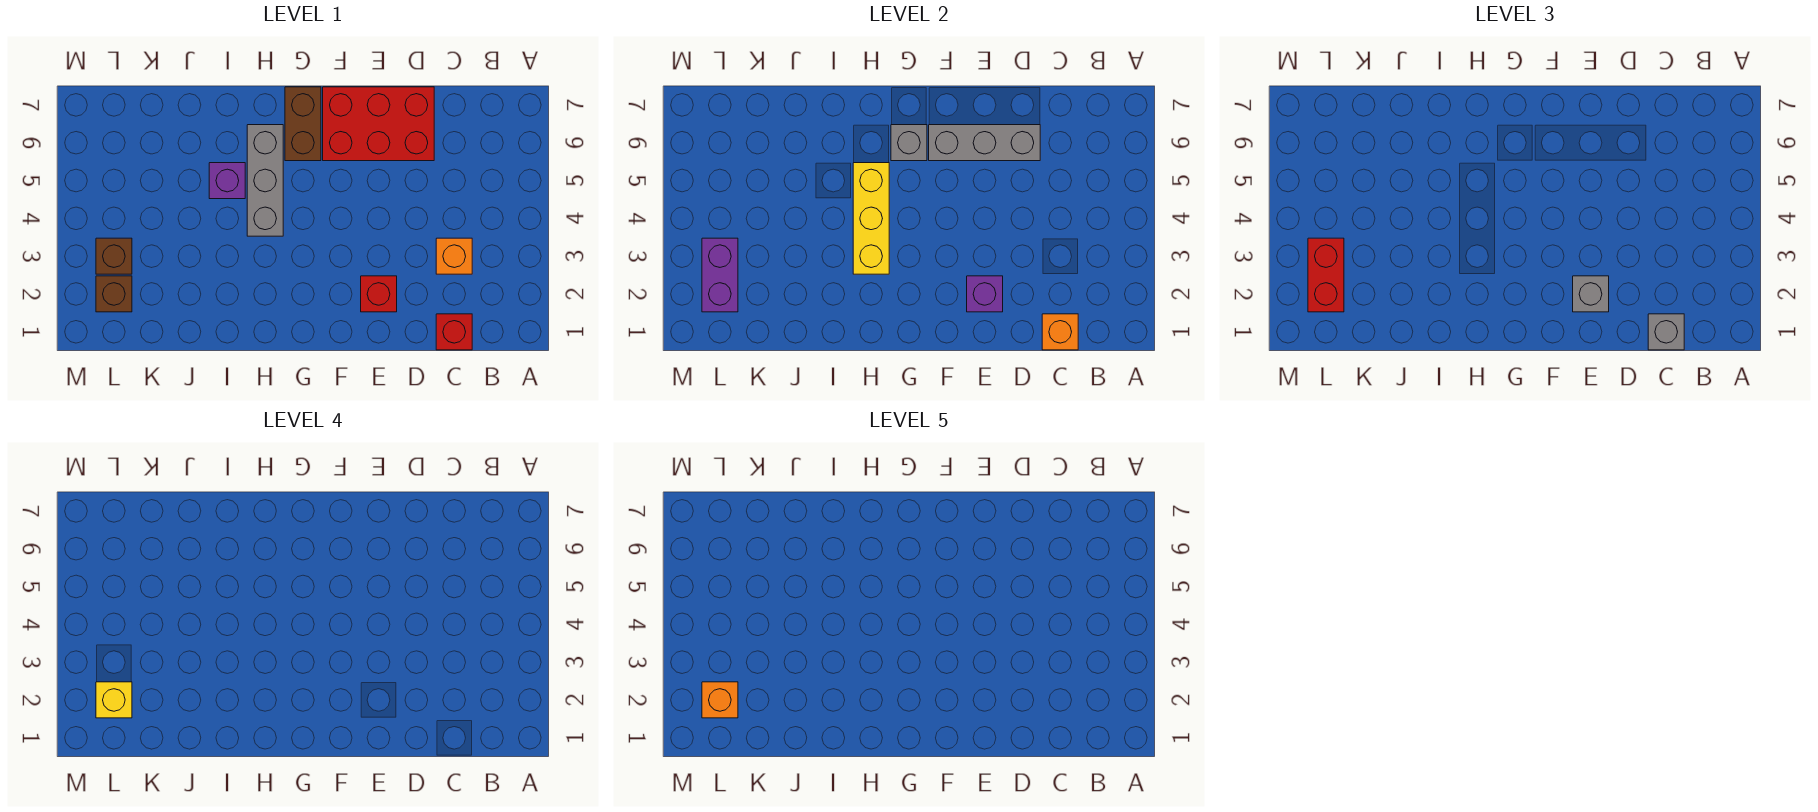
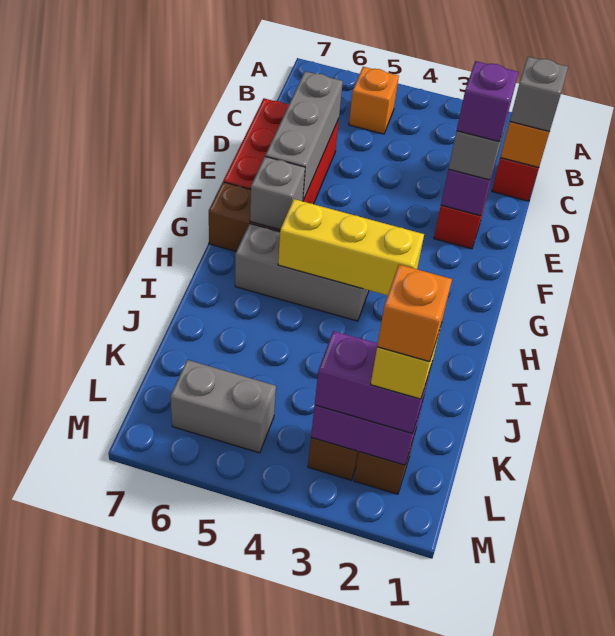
orange brick C3 level 1 -> orange brick B5 level 1
purple brick I5 level 1 -> purple brick E2 level 4
red brick L2:L3 level 3 -> purple brick L2:L3 level 3
none -> grey brick L5:L6 level 1

